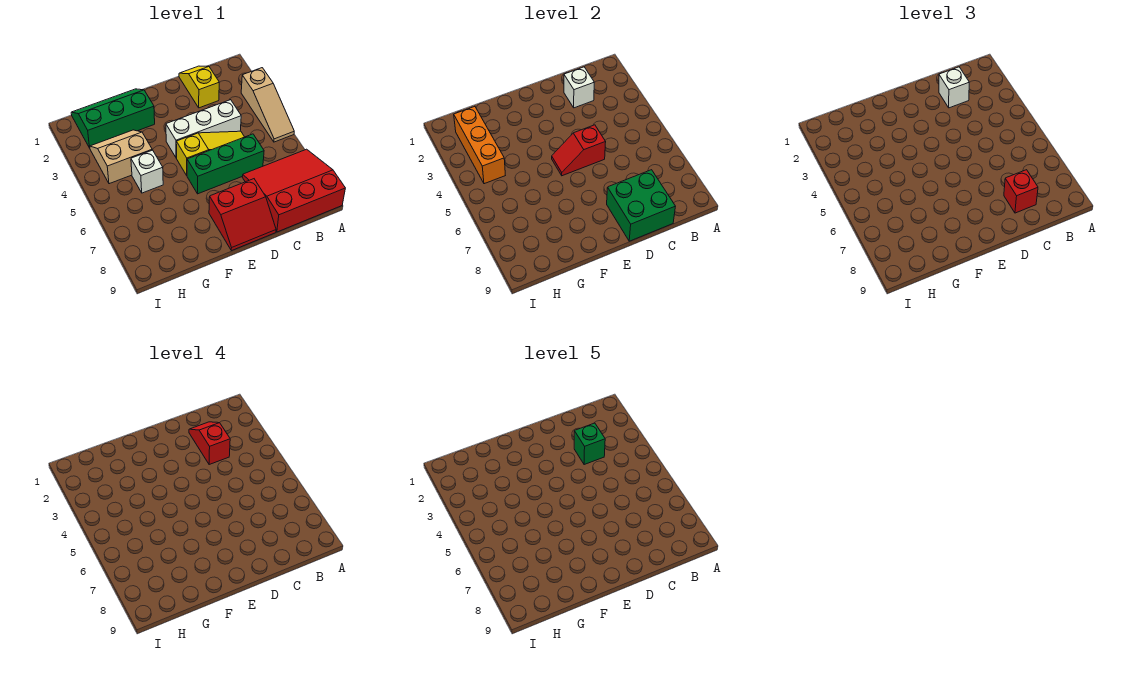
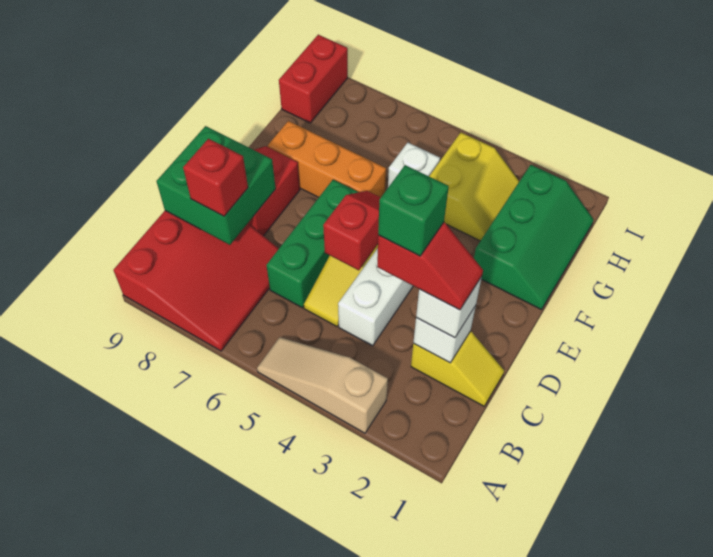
tan slope G3:H4 level 1 top 4 -> yellow slope G3:H4 level 1 top 4
orange brick H2:H4 level 2 -> orange brick F6:F8 level 1
none -> red brick H9:I9 level 1

